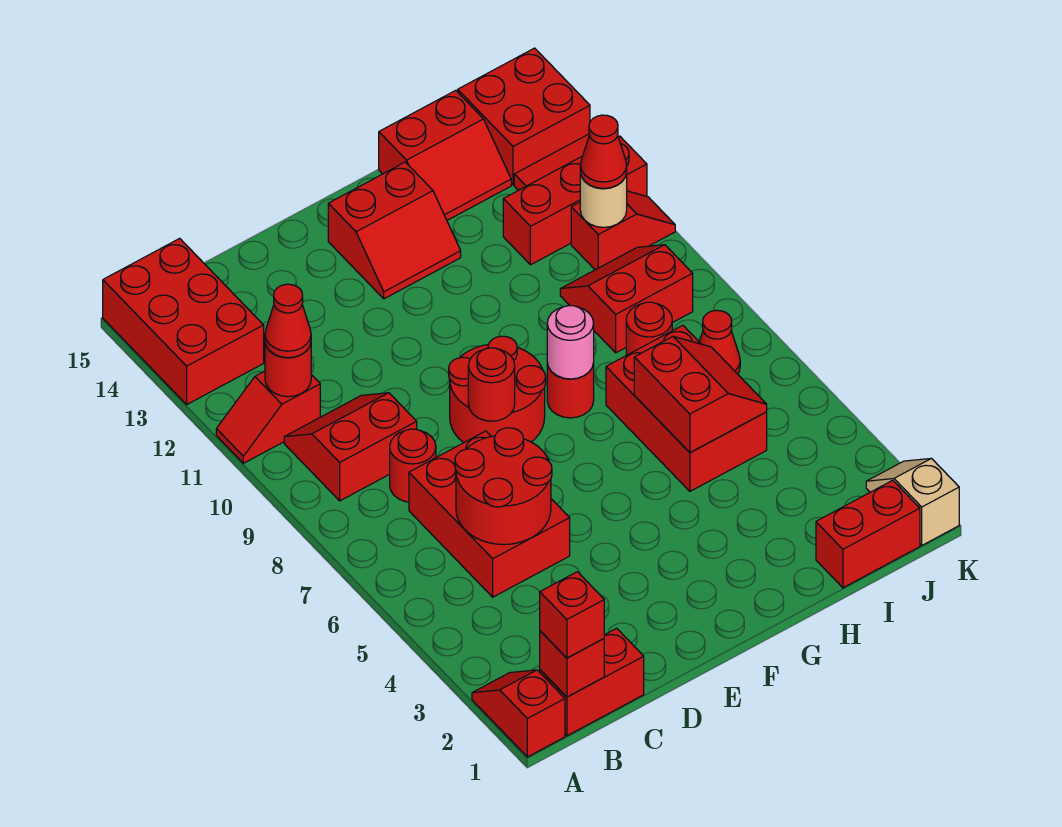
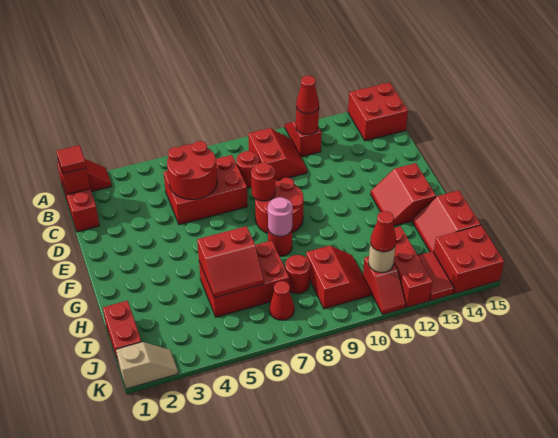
red brick A13:B15 level 1 -> red brick A14:B15 level 1
red brick B1 level 3 -> red tile B1 level 3

